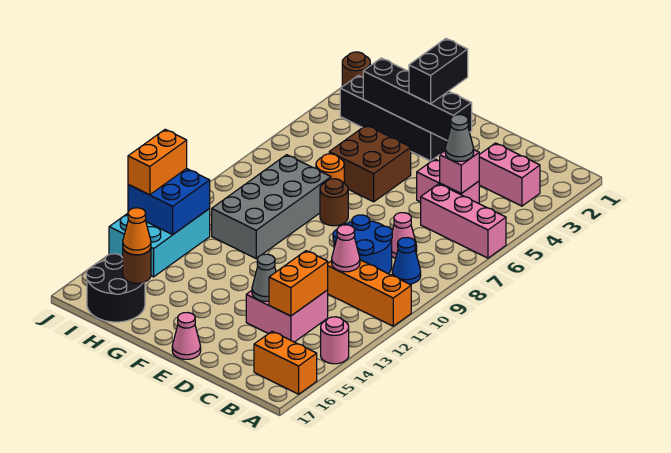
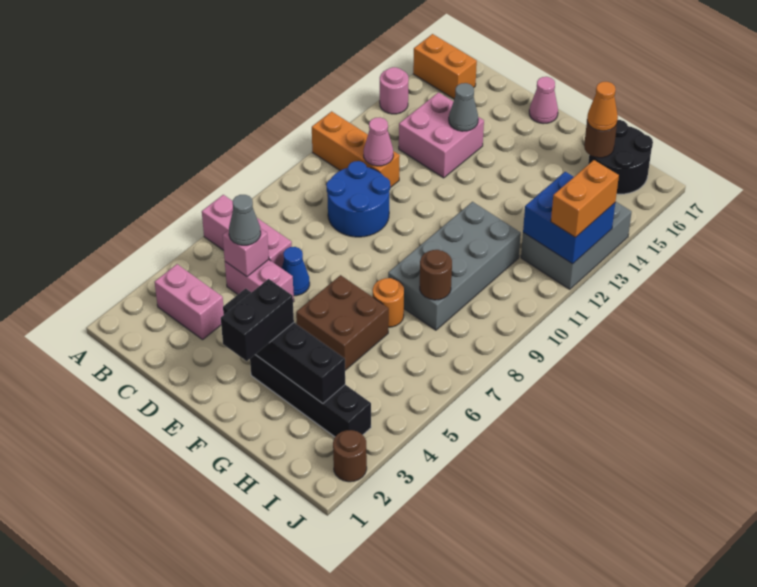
blue cone B9 level 1 -> blue cone D6 level 1
pink cone C8 level 1 -> none
orange brick C13:C14 level 2 -> none
brown round brick F8 level 1 -> brown round brick H8 level 2
cyan brick I12:J14 level 1 -> grey brick I12:J14 level 1

